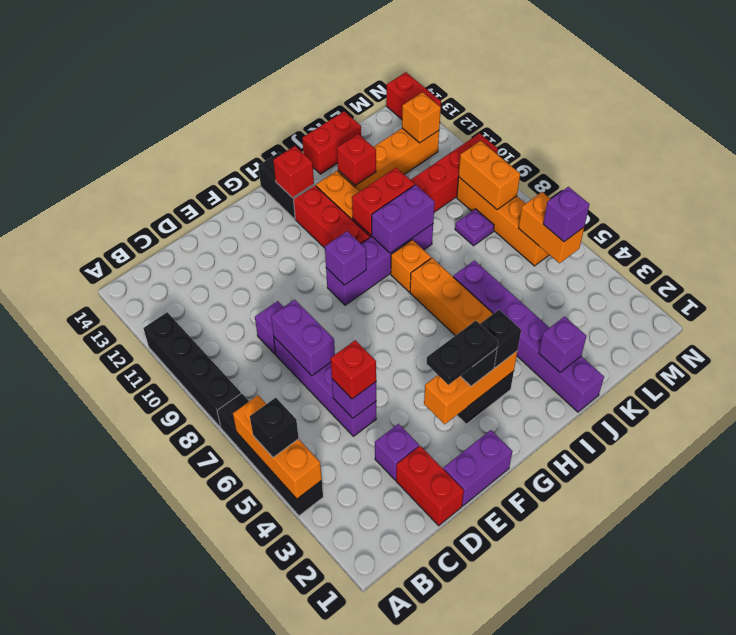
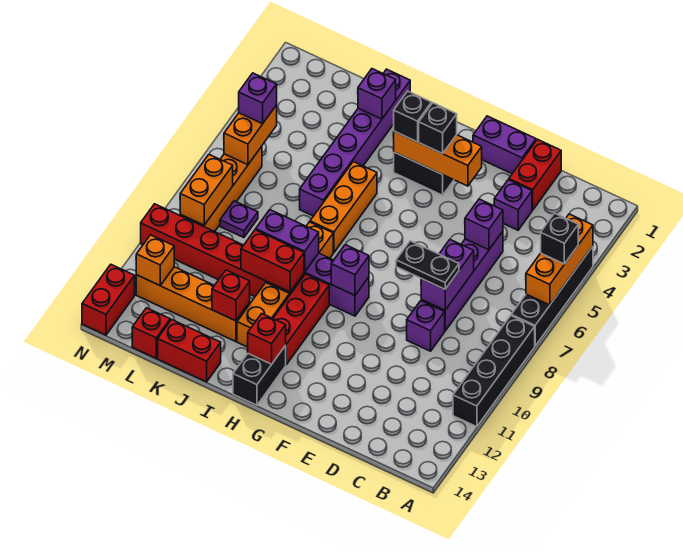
red brick D5 level 3 -> red brick L14 level 1
black plate F3:G3 level 4 -> black plate D8:E8 level 3

